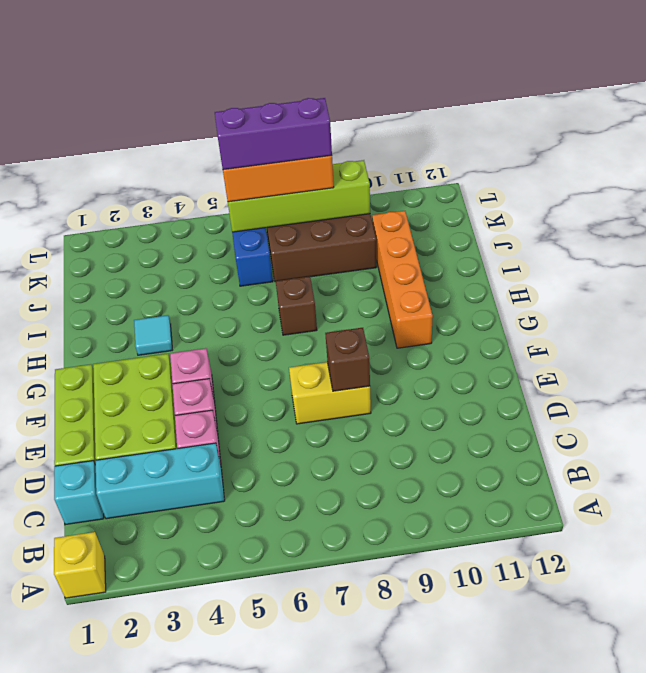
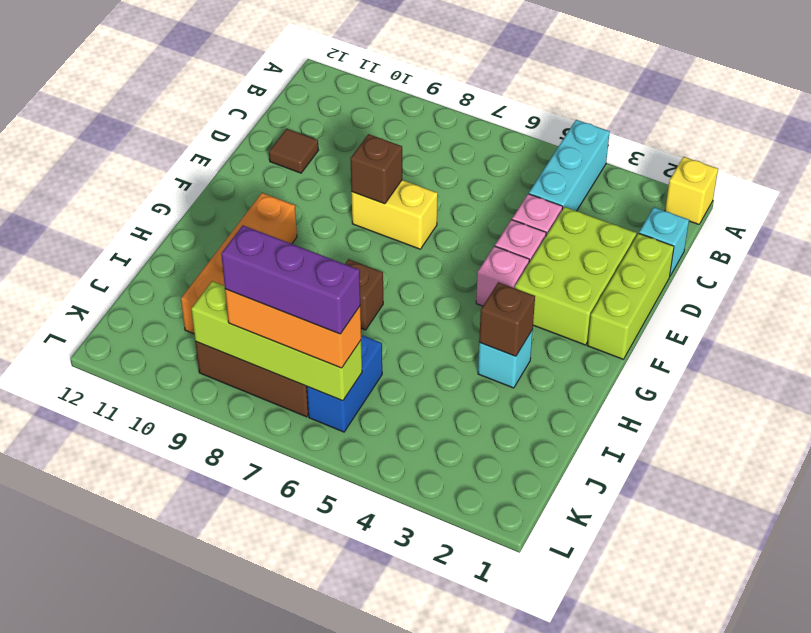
cyan brick C2:C4 level 1 -> cyan brick A4:C4 level 1
none -> brown tile D11 level 1
cyan tile H3 level 1 -> cyan brick H3 level 1
none -> brown brick H3 level 2

